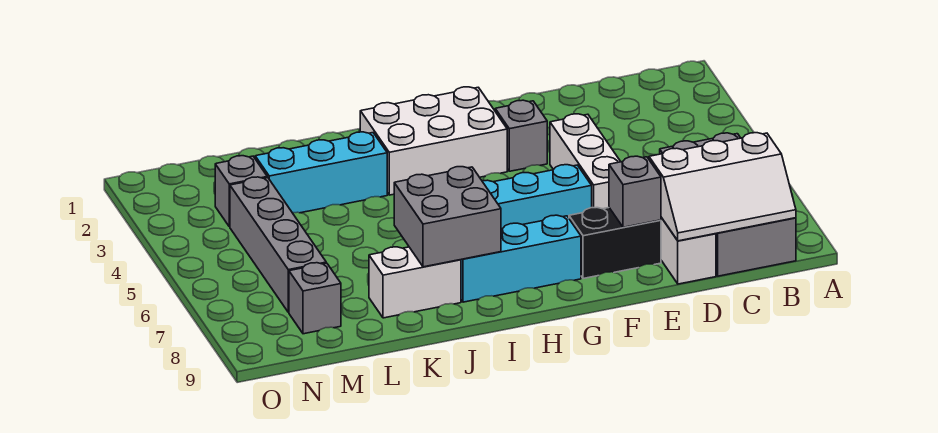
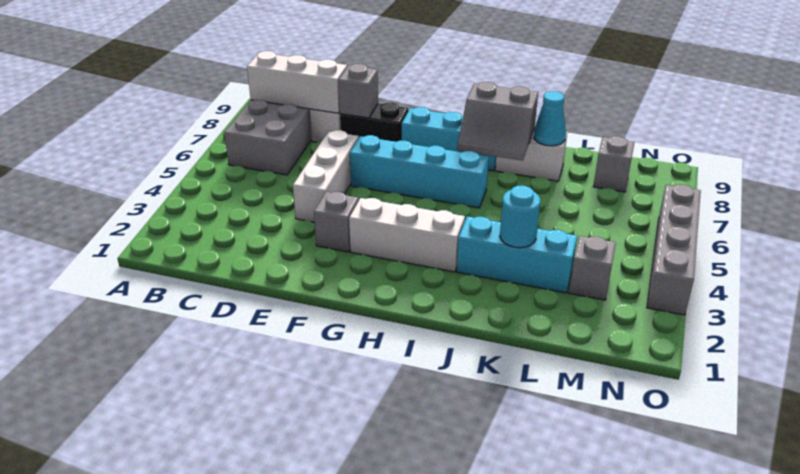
white brick G2:I3 level 1 -> white brick G3:I3 level 1
grey brick I7:J8 level 2 -> grey slope I7:J8 level 2 top 8
none -> cyan round brick K3 level 2
none -> cyan cone K8 level 2
grey brick M4:M7 level 1 -> grey brick O3:O6 level 1

